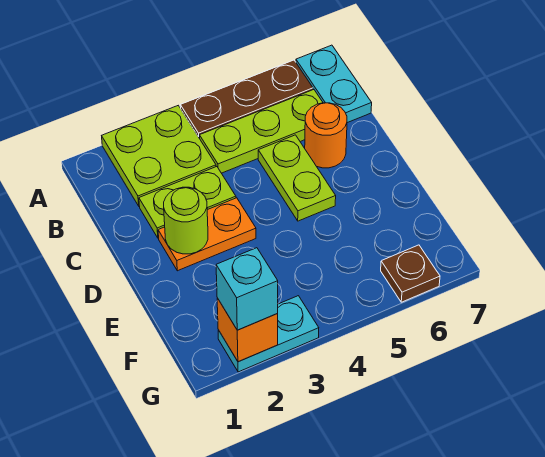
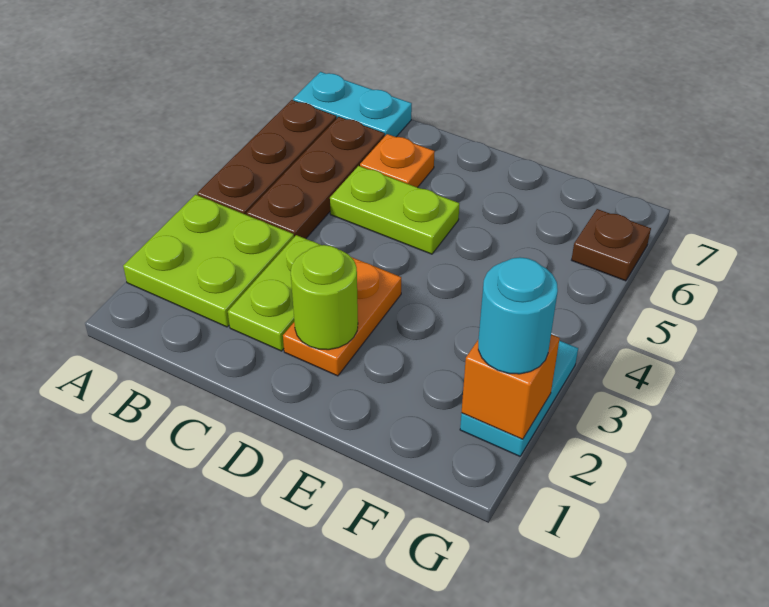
lime plate B4:B6 level 1 -> brown plate B4:B6 level 1
orange round brick C6 level 1 -> orange plate C6 level 1
cyan brick G2 level 3 -> cyan round brick G2 level 3

